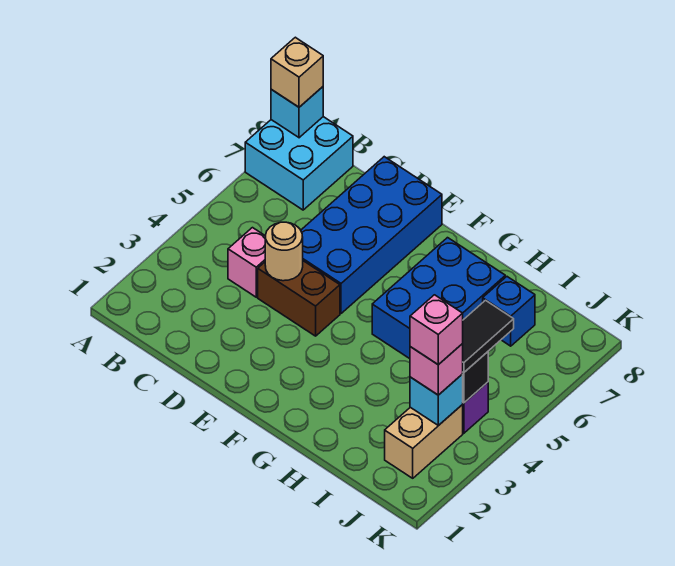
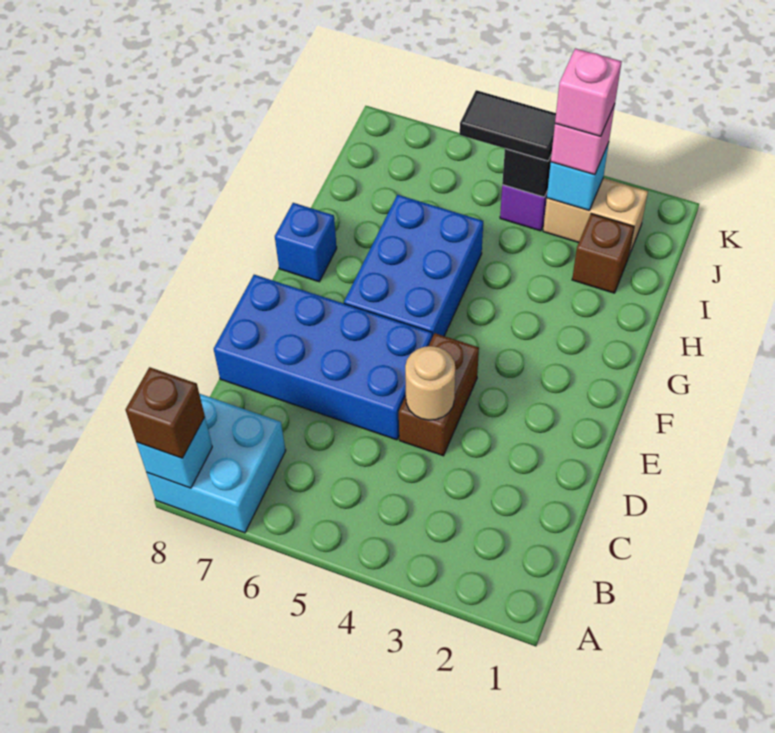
tan brick A8 level 3 -> brown brick A8 level 3
pink brick C4 level 1 -> none
blue brick G5:H7 level 1 -> blue brick F5:H6 level 1
none -> brown brick I2 level 1
blue brick I7 level 1 -> blue brick G8 level 1

